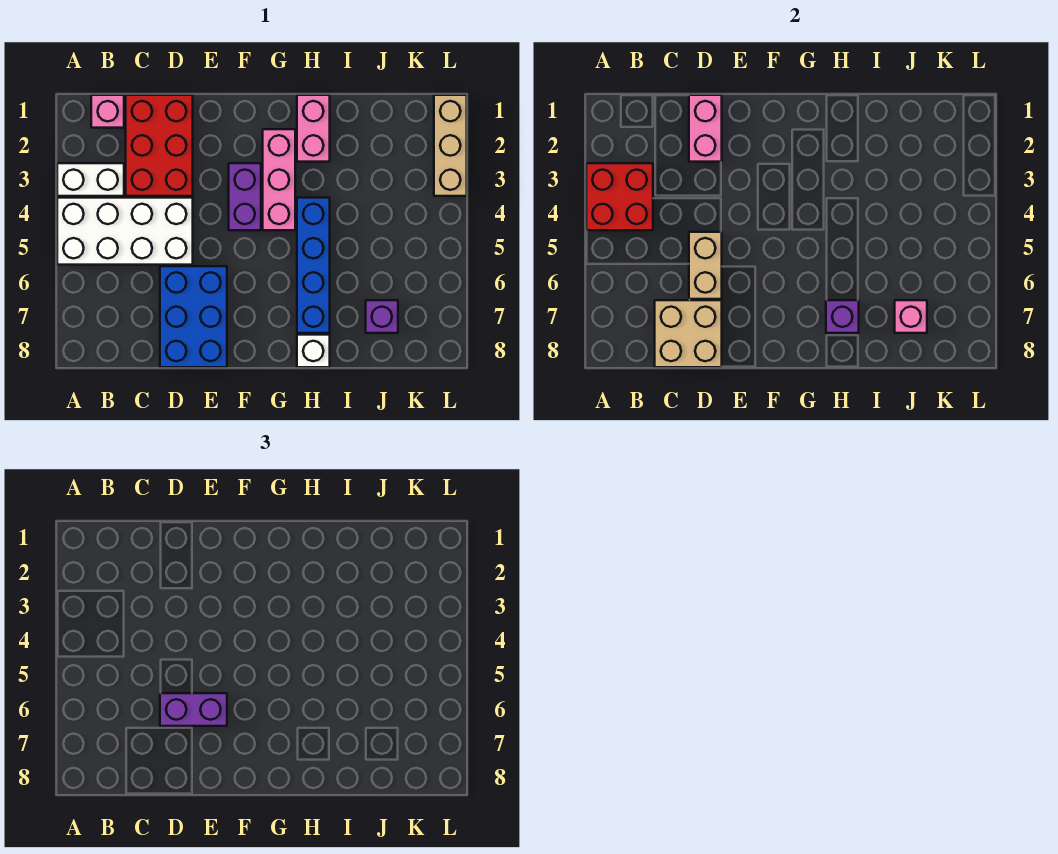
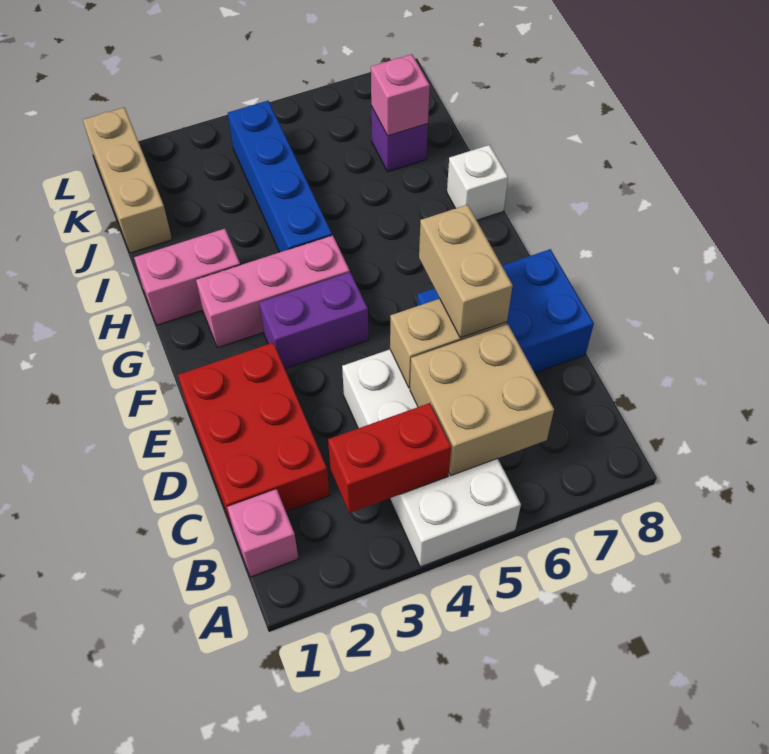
white brick A3:B3 level 1 -> none
red brick A3:B4 level 2 -> red brick B3:B4 level 2
red brick C1:D3 level 1 -> red brick C1:E2 level 1
tan brick C7:D8 level 2 -> tan brick B5:C6 level 2
pink brick D1:D2 level 2 -> none
purple brick D6:E6 level 3 -> tan brick D6:E6 level 3
blue brick H4:H7 level 1 -> blue brick H4:K4 level 1
purple brick H7 level 2 -> none
tan brick L1:L3 level 1 -> tan brick J1:L1 level 1

